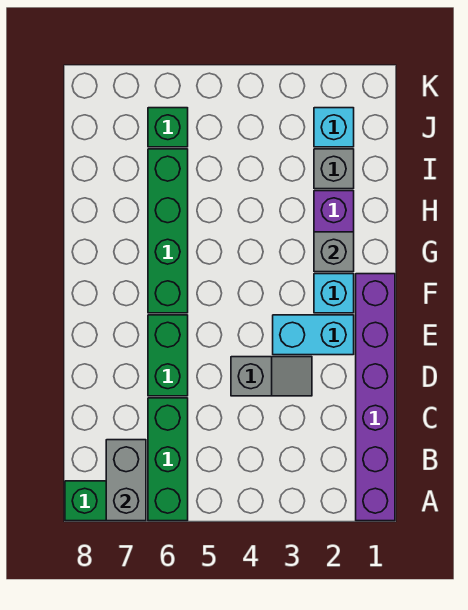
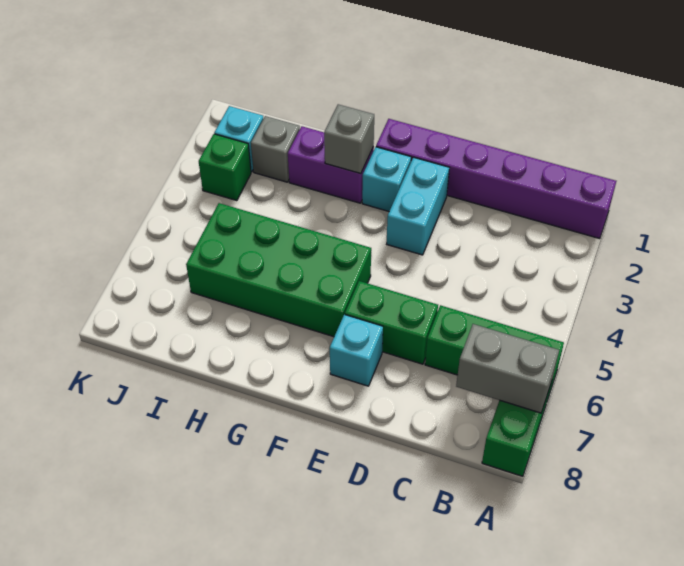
grey slope D3:D4 level 1 top 4 -> none
none -> cyan brick E7 level 1
green brick F6:I6 level 1 -> green brick F5:I6 level 1
green brick J6 level 1 -> green brick J3 level 1

